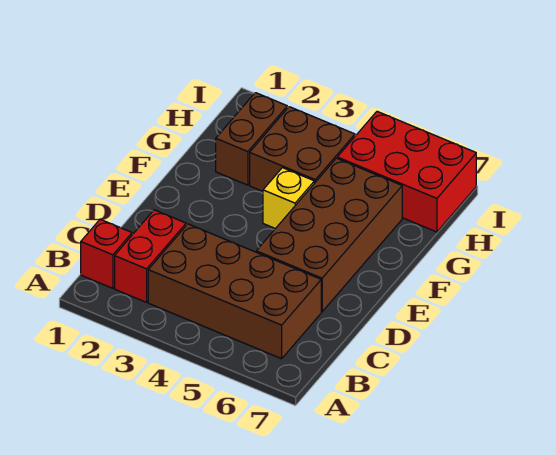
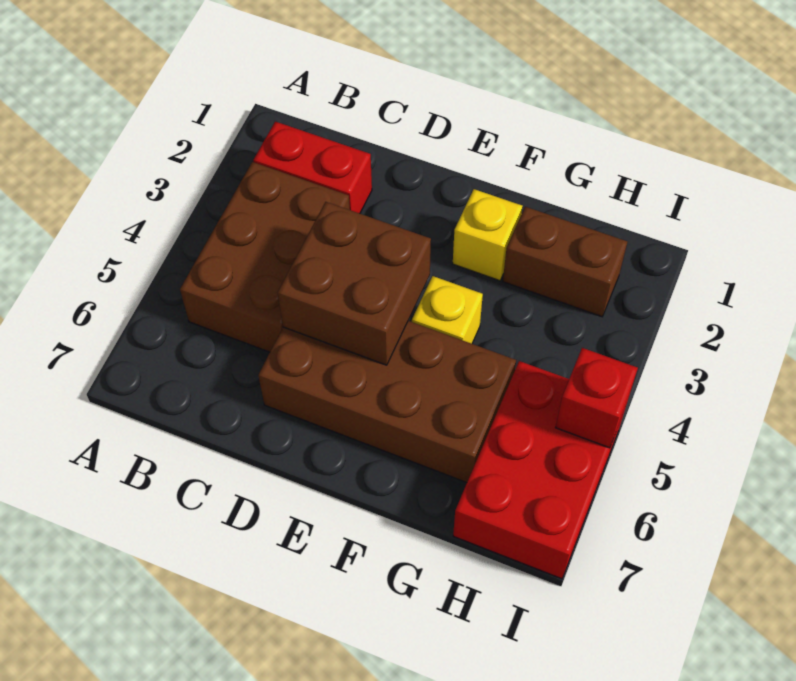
red brick B1 level 1 -> red brick I5 level 2
brown brick B3:C6 level 1 -> brown brick B3:C5 level 1
none -> yellow brick F2 level 1
brown brick G3:H4 level 1 -> brown brick D4:E5 level 2

